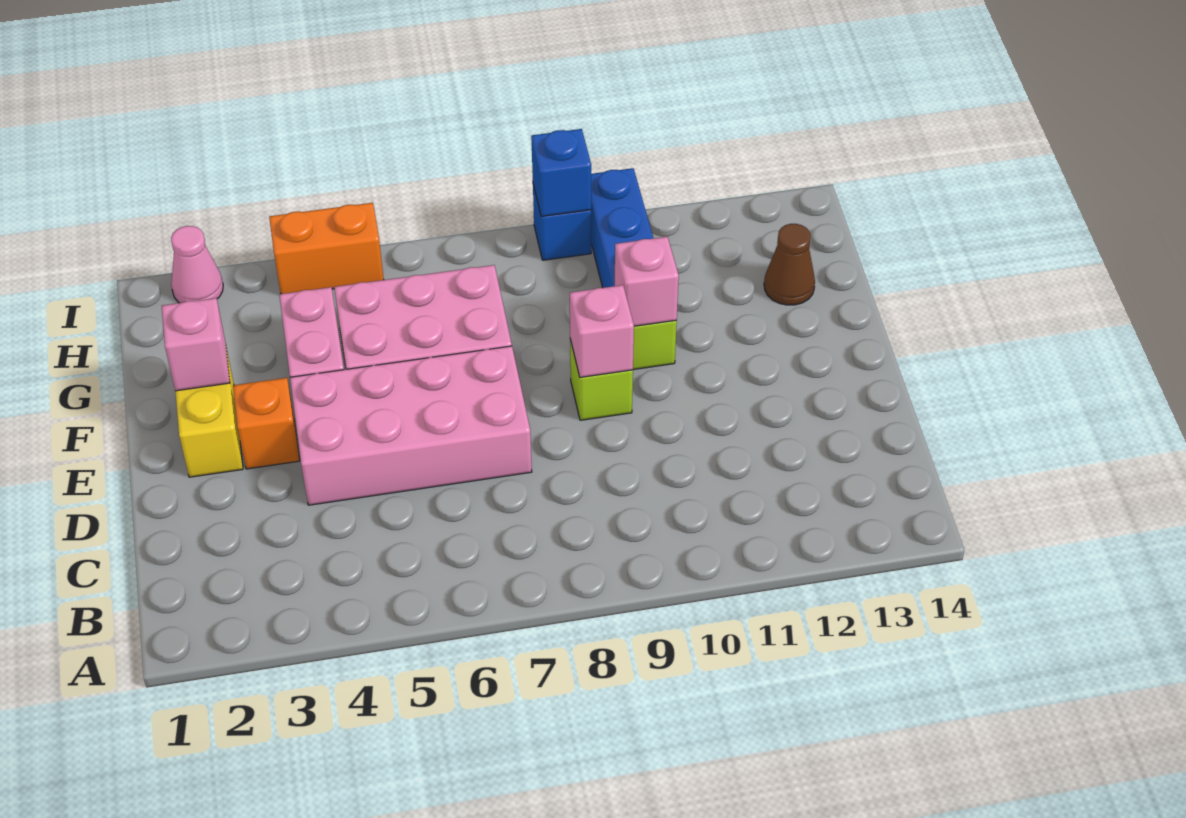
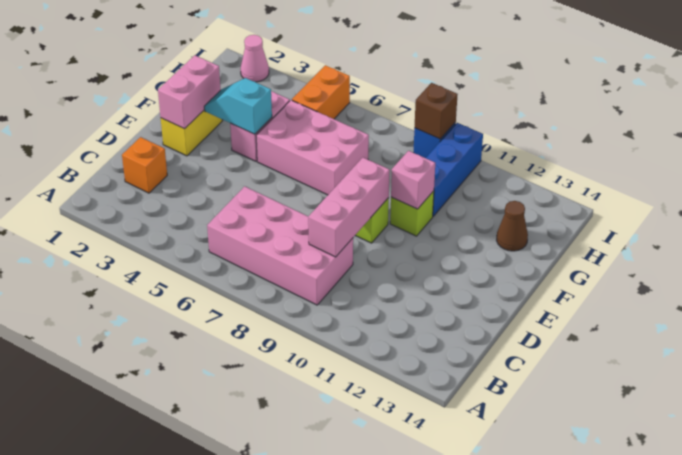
pink brick D4:E7 level 1 -> pink brick B6:C9 level 1
orange brick E3 level 1 -> orange brick C2 level 1
pink brick E9 level 2 -> pink brick C9:E9 level 2
pink brick F2 level 2 -> pink brick E2:F2 level 2
none -> cyan slope F3:F4 level 2 top 4
orange brick I4:I5 level 1 -> orange brick H5:I5 level 1
blue brick I9 level 2 -> brown brick I9 level 2

